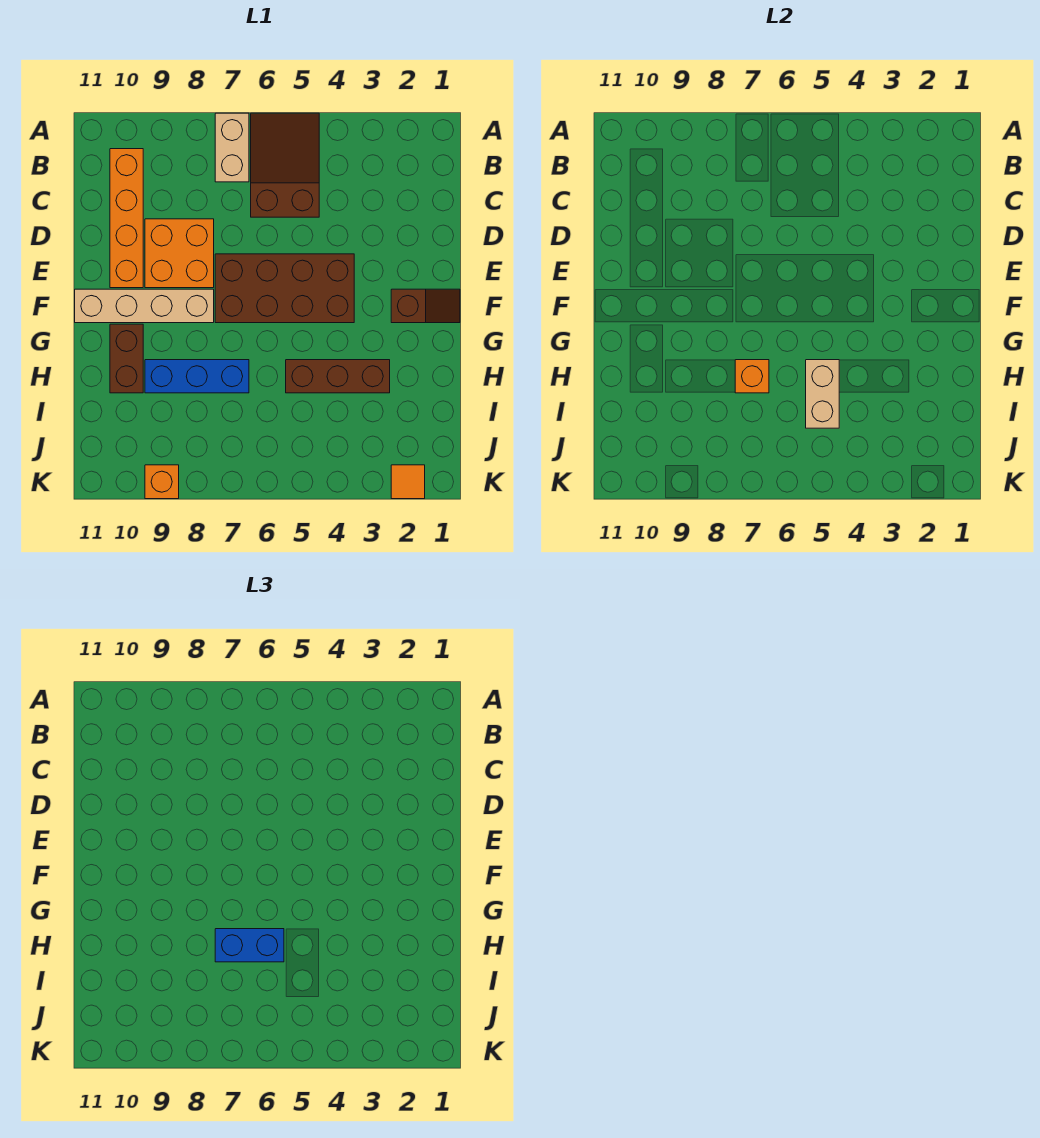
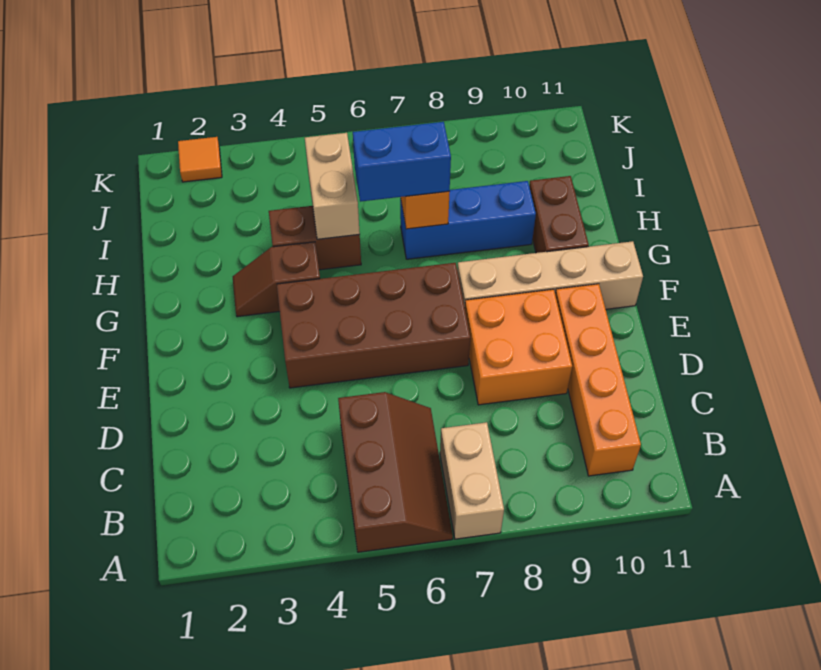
brown slope A5:C6 level 1 top C -> brown slope A5:C6 level 1 top 5
brown slope F1:F2 level 1 top 2 -> brown slope G3:G4 level 1 top 4
brown brick H3:H5 level 1 -> brown brick H4:H5 level 1
orange brick K9 level 1 -> none

